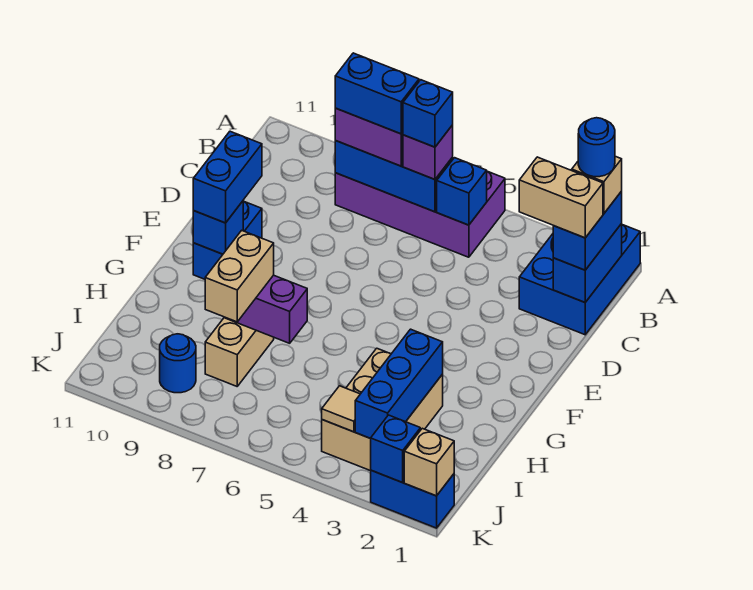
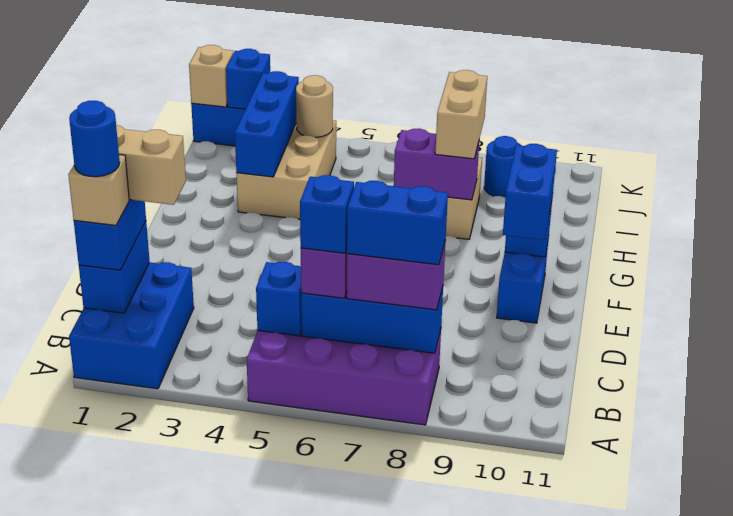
tan tile J4 level 2 -> tan round brick J4 level 2

